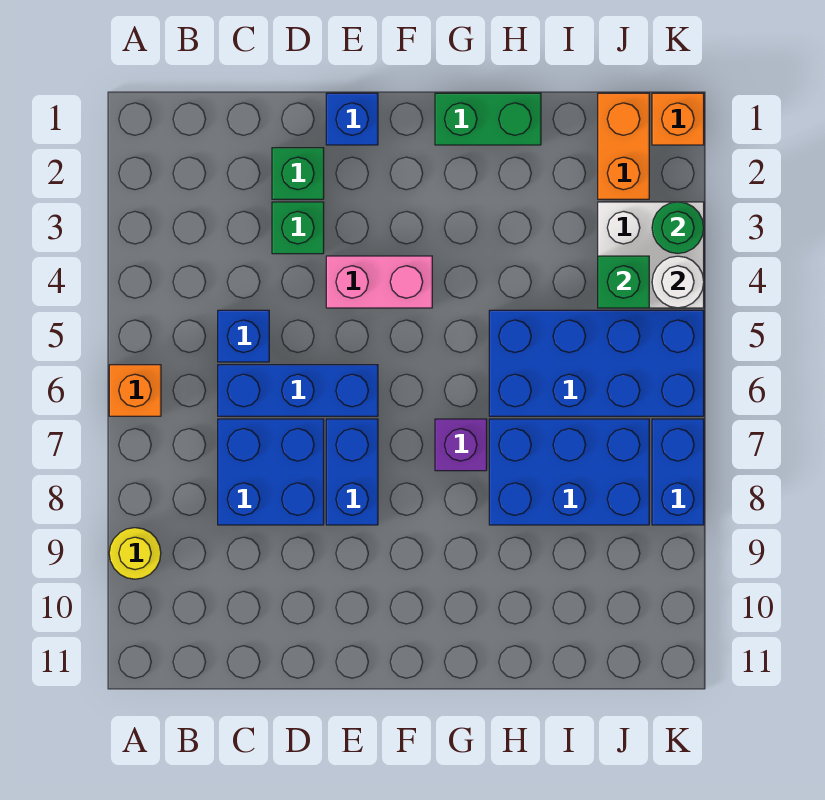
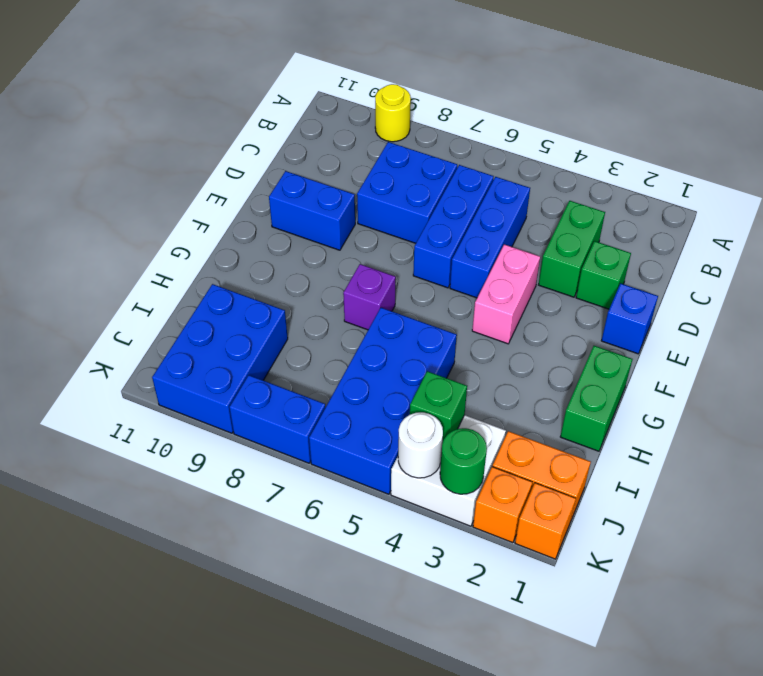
orange brick A6 level 1 -> orange brick K2 level 1
blue brick C5 level 1 -> blue brick C5:E5 level 1
green brick D3 level 1 -> green brick C3:D3 level 1
blue brick E7:E8 level 1 -> blue brick E9:E10 level 1
blue brick H7:J8 level 1 -> blue brick I9:K10 level 1

